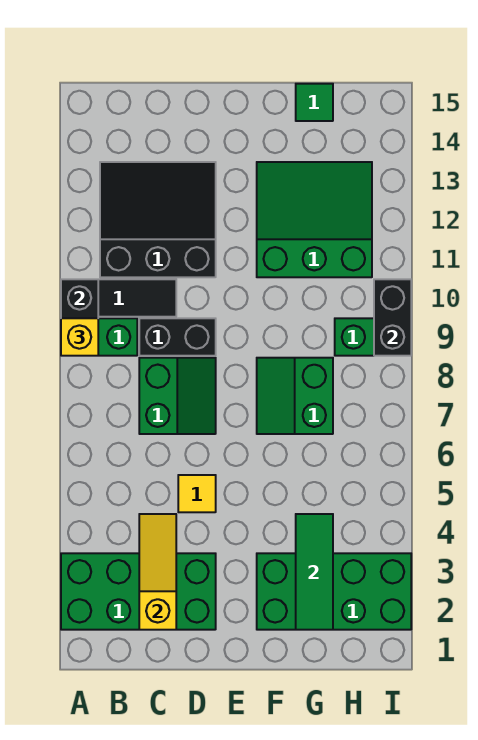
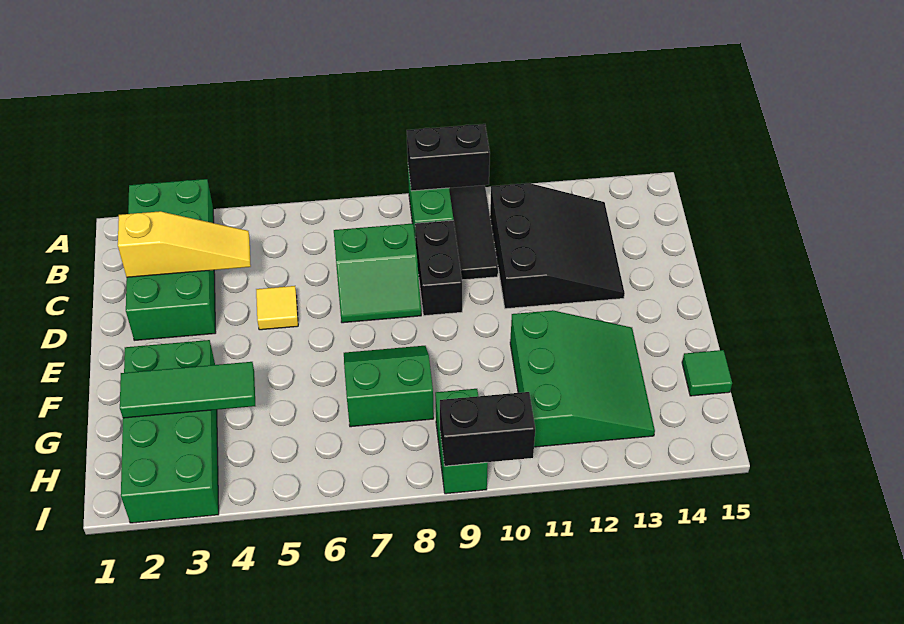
yellow brick A9 level 3 -> none

